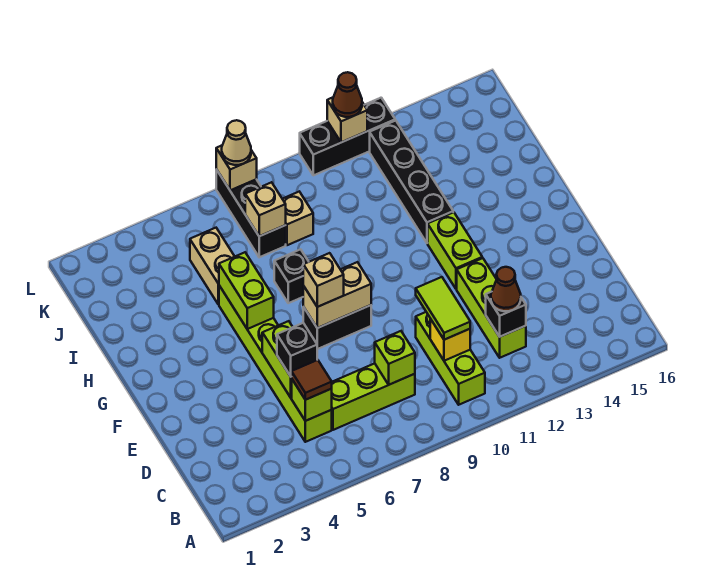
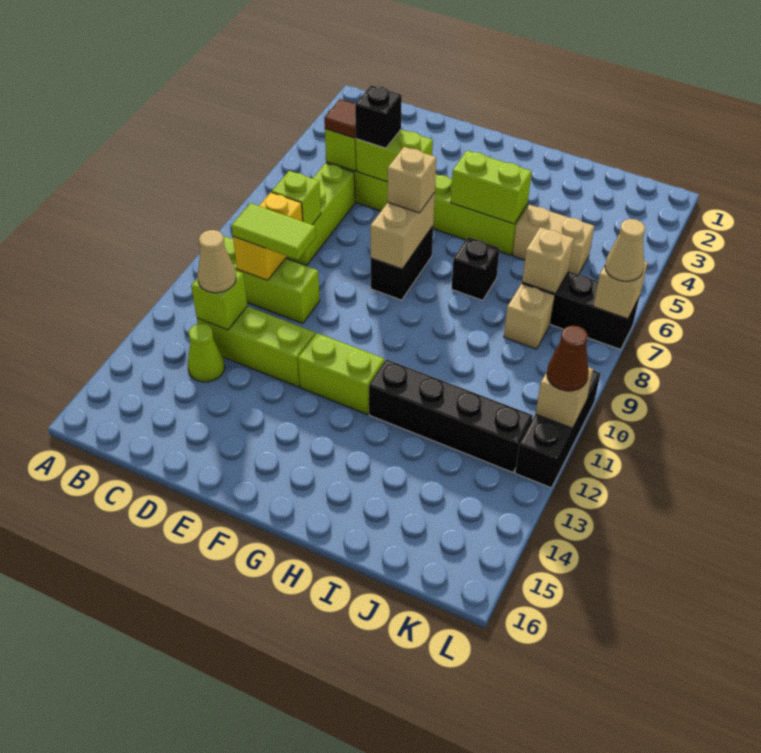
yellow brick C10 level 2 -> yellow brick C9:C10 level 2
black brick C12 level 2 -> lime brick C12 level 2
brown cone C12 level 3 -> tan cone C12 level 3
none -> lime cone C13 level 1

